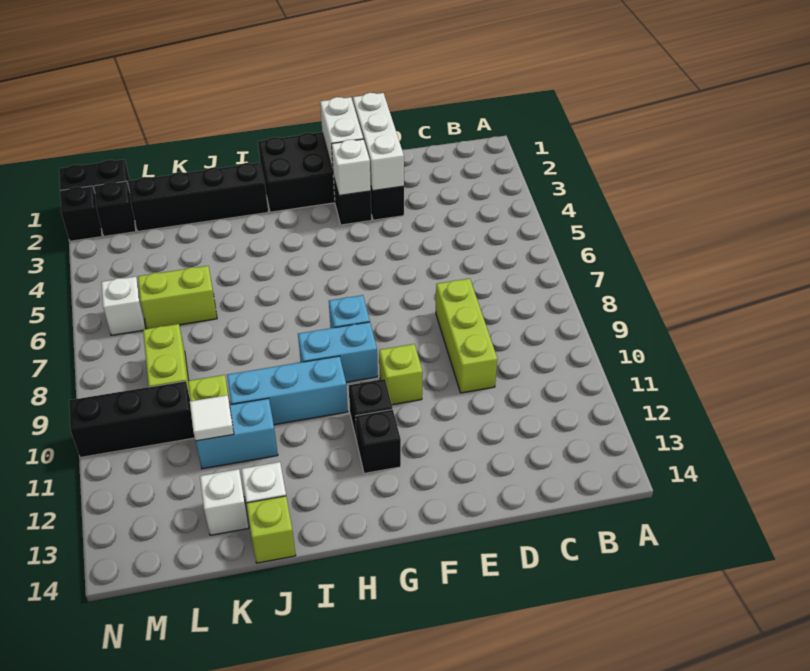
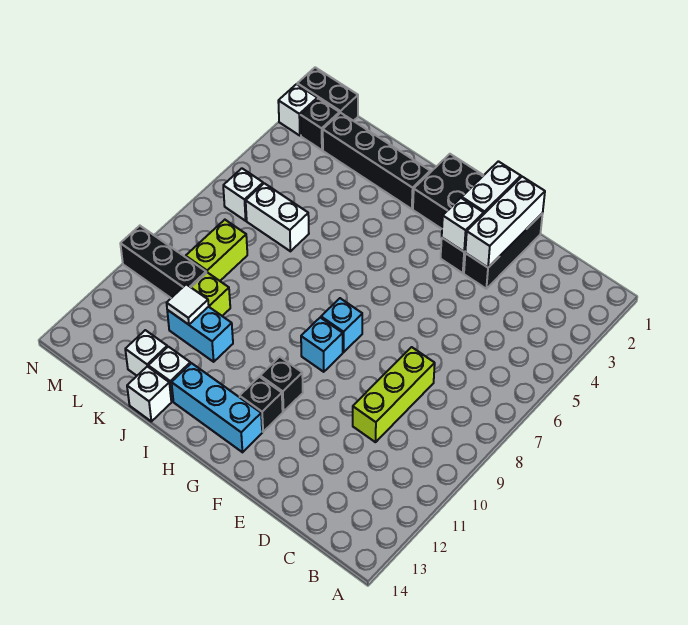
lime brick F10 level 1 -> none
cyan brick G9:H9 level 1 -> cyan brick G9 level 1
cyan brick H10:J10 level 1 -> cyan brick G13:I13 level 1
lime brick J14 level 1 -> white brick J14 level 1
lime brick K6:L6 level 1 -> white brick K6:L6 level 1
black brick N2 level 1 -> white brick N2 level 1

